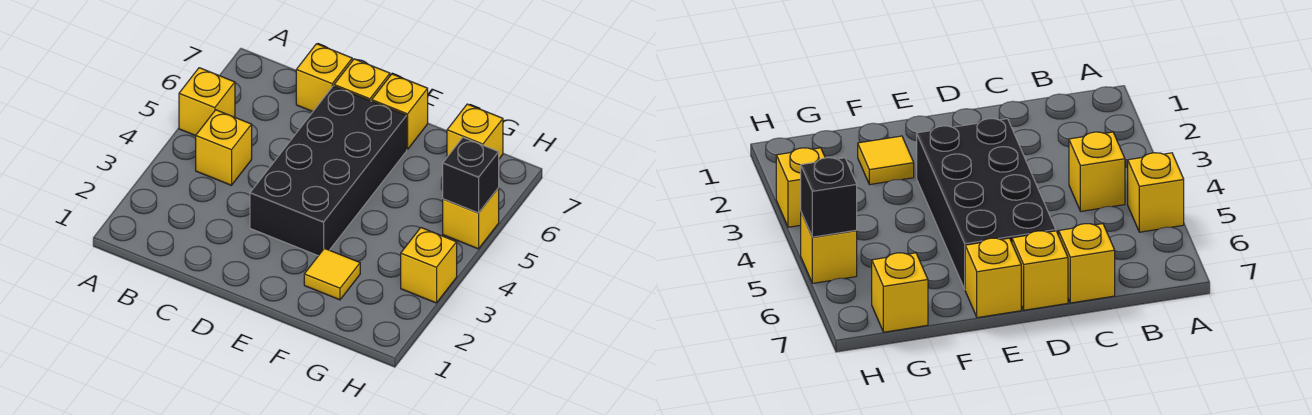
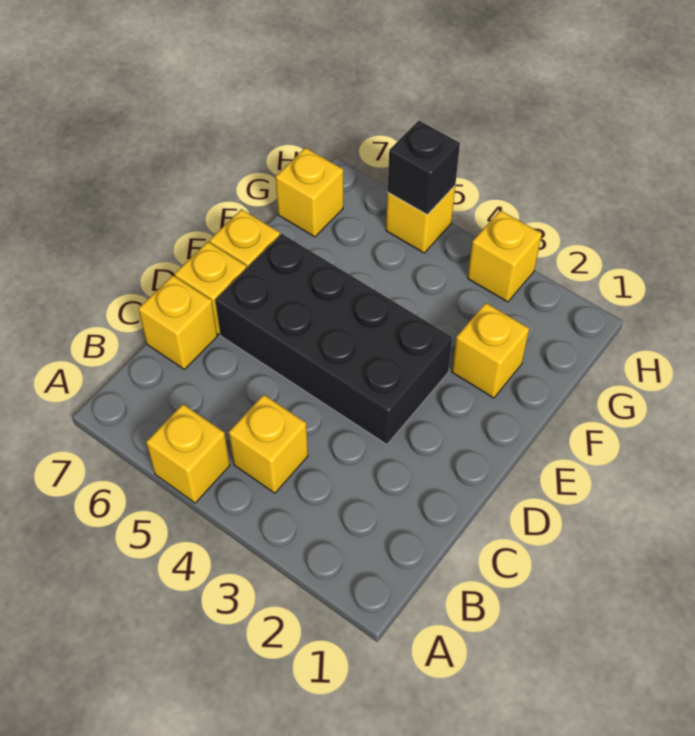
yellow tile F2 level 1 -> yellow brick F2 level 1

